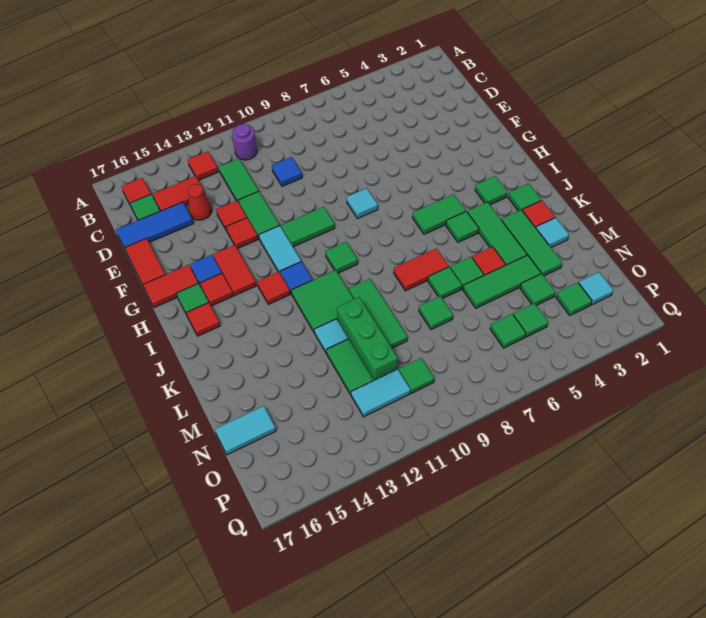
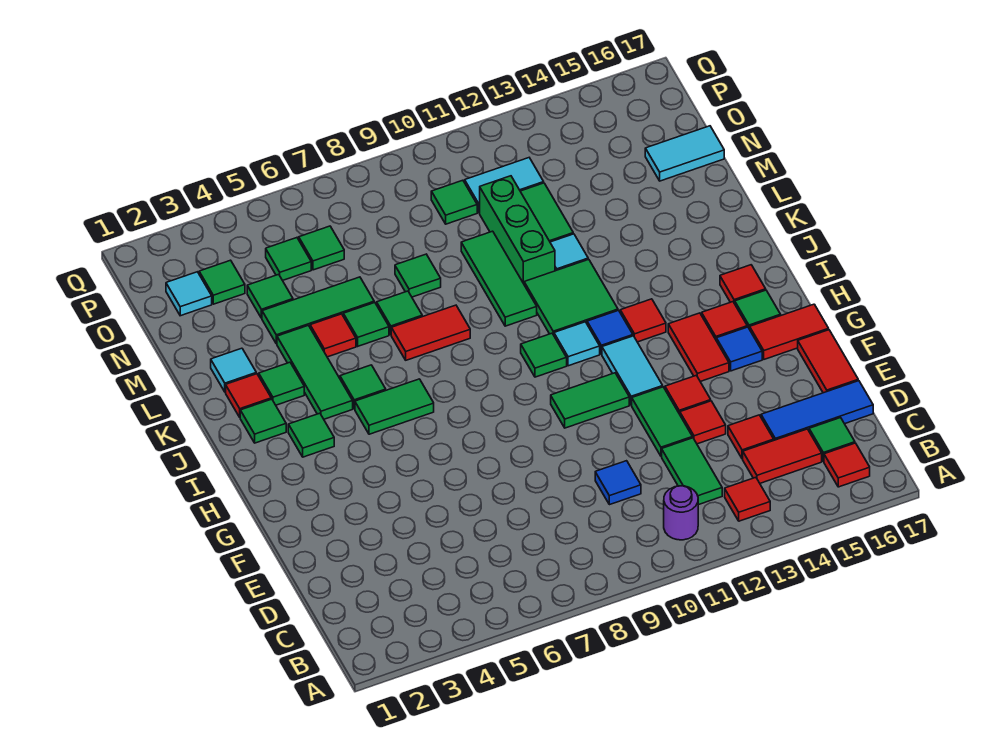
red cone D14 level 1 -> red tile D14 level 1
cyan tile G8 level 1 -> cyan tile I11 level 1
green tile K3:M3 level 1 -> green tile K3 level 1

